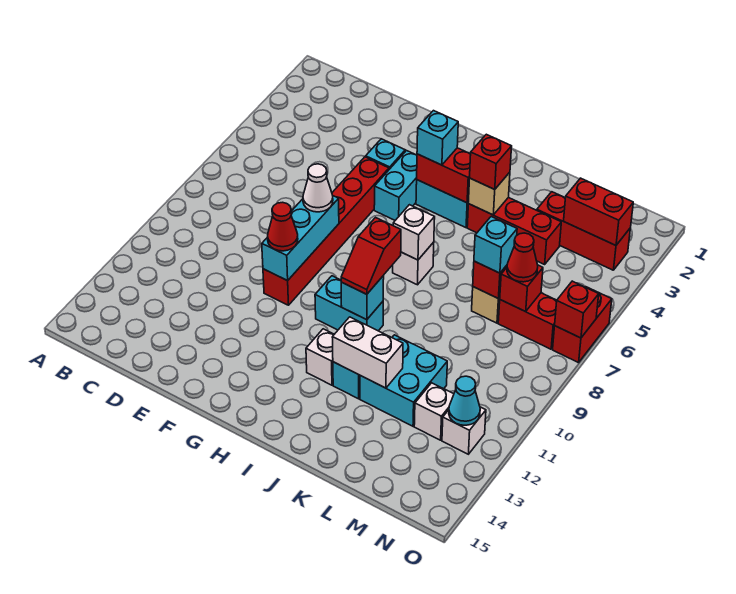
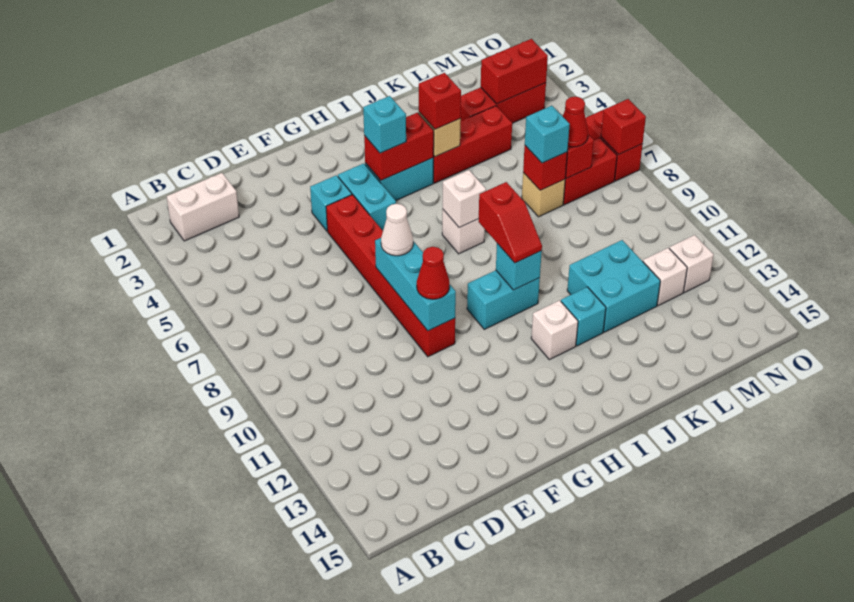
white brick J12:K12 level 2 -> white brick B2:C2 level 1
cyan cone N12 level 2 -> none

